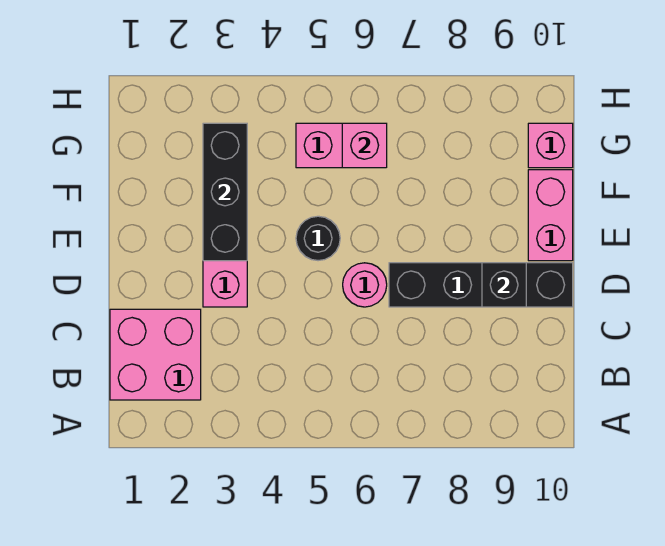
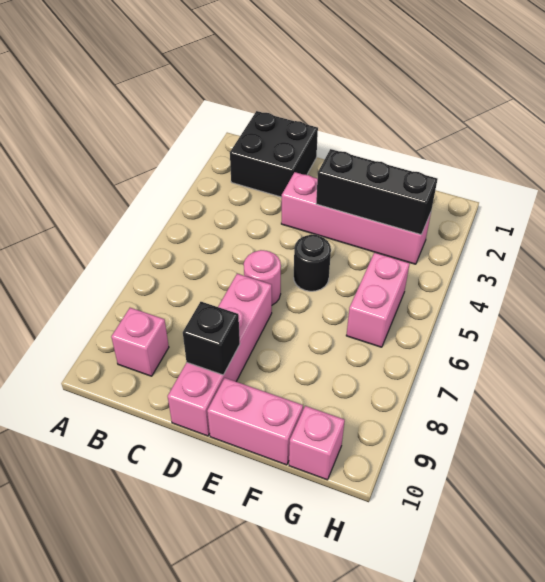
pink brick B1:C2 level 1 -> black brick B1:C2 level 1
black brick D7:D10 level 1 -> pink brick D7:D10 level 1
pink brick G6 level 2 -> pink brick B9 level 1

